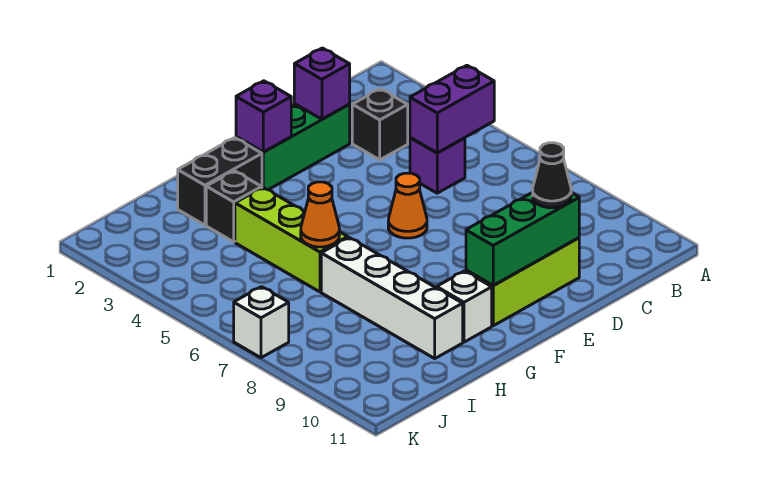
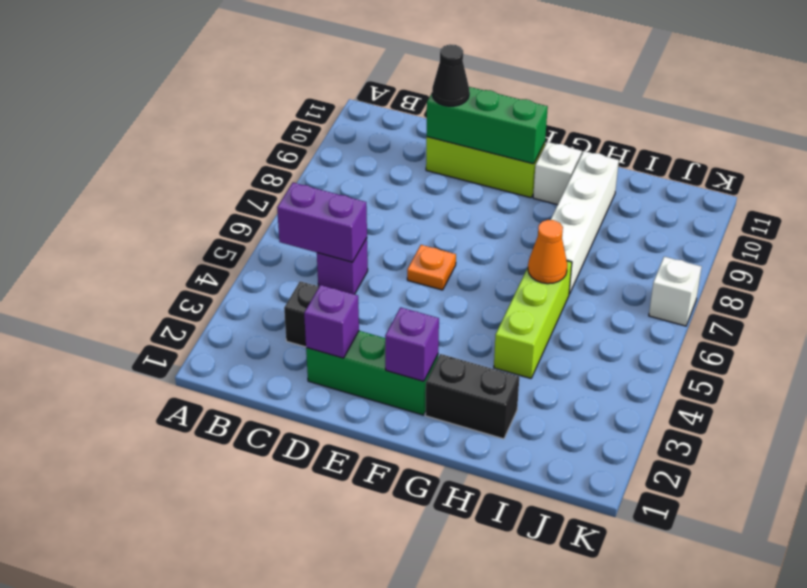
orange cone E6 level 1 -> orange plate E6 level 1
black brick H3 level 1 -> none

